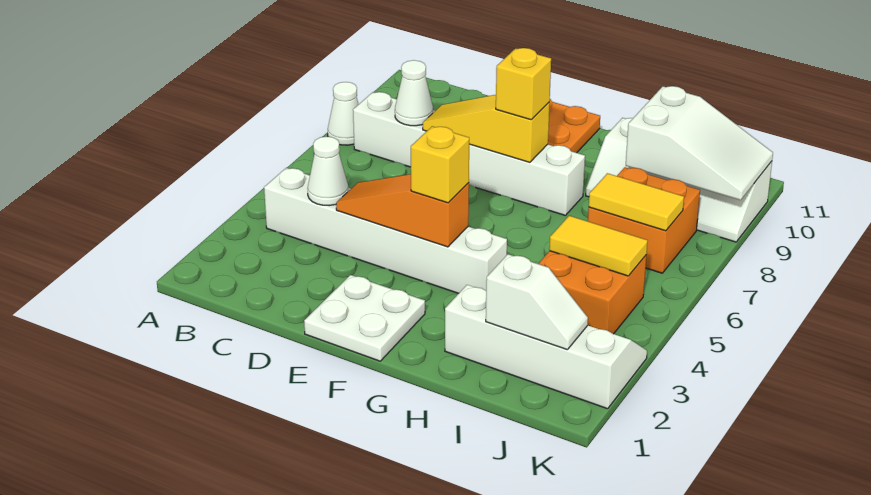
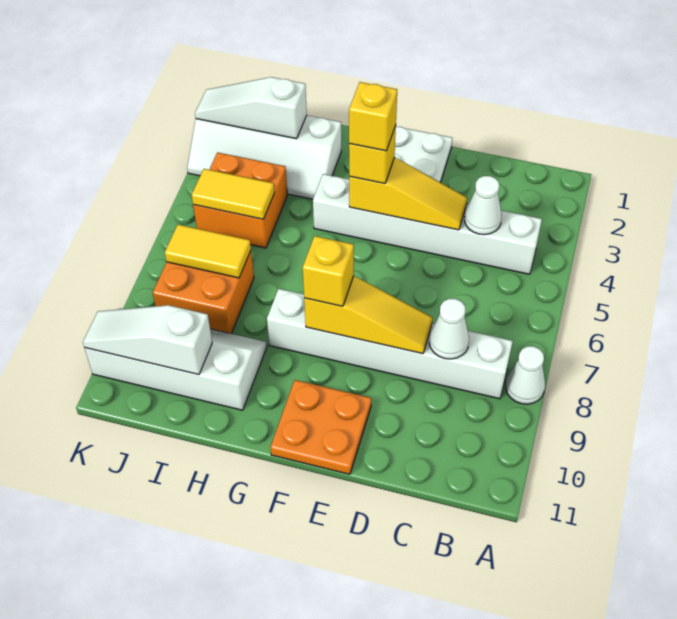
orange slope D4:F4 level 2 top F -> yellow slope D4:F4 level 2 top F
none -> yellow brick F4 level 4
white slope I2:J2 level 2 top I -> white slope I2:K2 level 2 top I
white slope I9:K10 level 2 top I -> white slope I10:K10 level 2 top I

